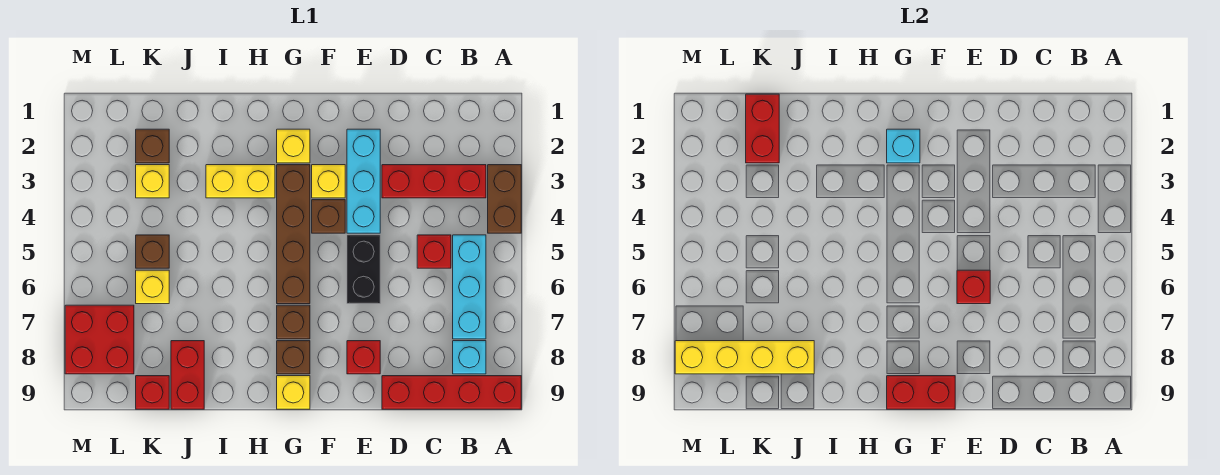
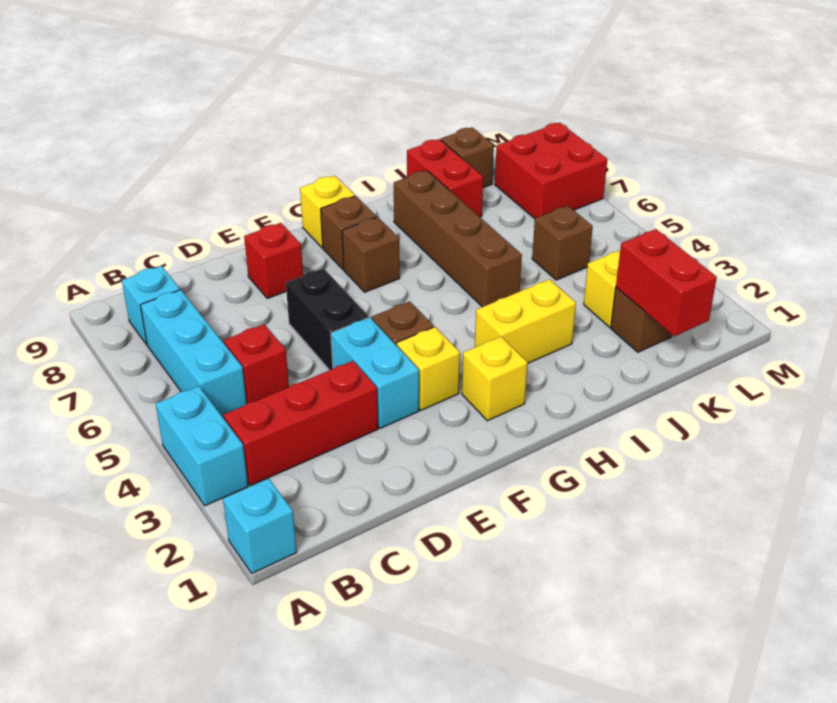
brown brick A3:A4 level 1 -> cyan brick A3:A4 level 1
red brick A9:D9 level 1 -> none
cyan brick E2:E4 level 1 -> cyan brick E3:E4 level 1
red brick E6 level 2 -> none
red brick F9:G9 level 2 -> none
cyan brick G2 level 2 -> cyan brick A1 level 1
brown brick G3:G6 level 1 -> brown brick I5:I8 level 1
yellow brick J8:M8 level 2 -> none
yellow brick K6 level 1 -> none
red brick K9 level 1 -> brown brick K9 level 1

